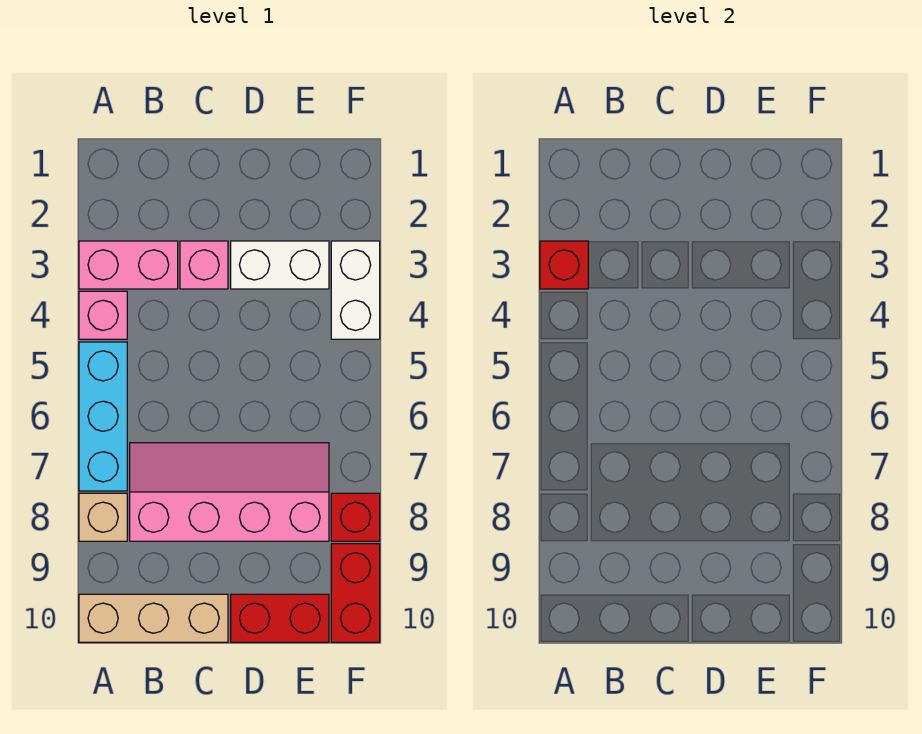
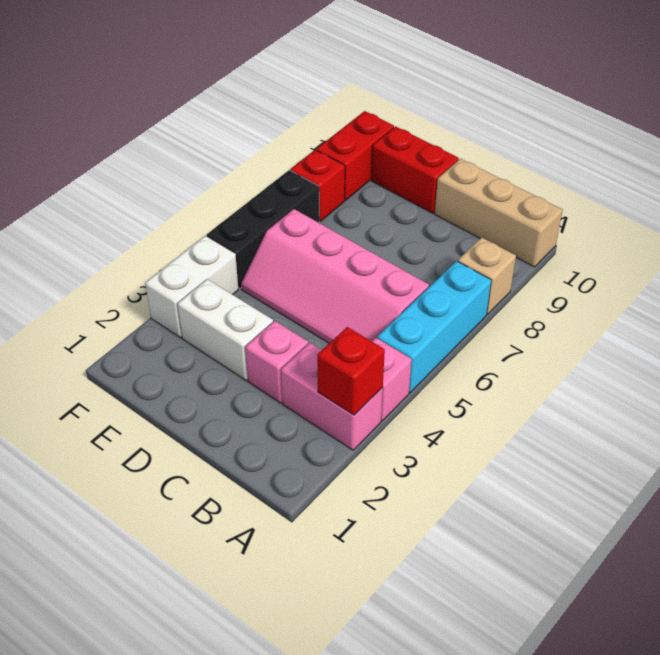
pink slope B7:E8 level 1 top 8 -> pink slope B5:E6 level 1 top 6
none -> black brick F5:F7 level 1

